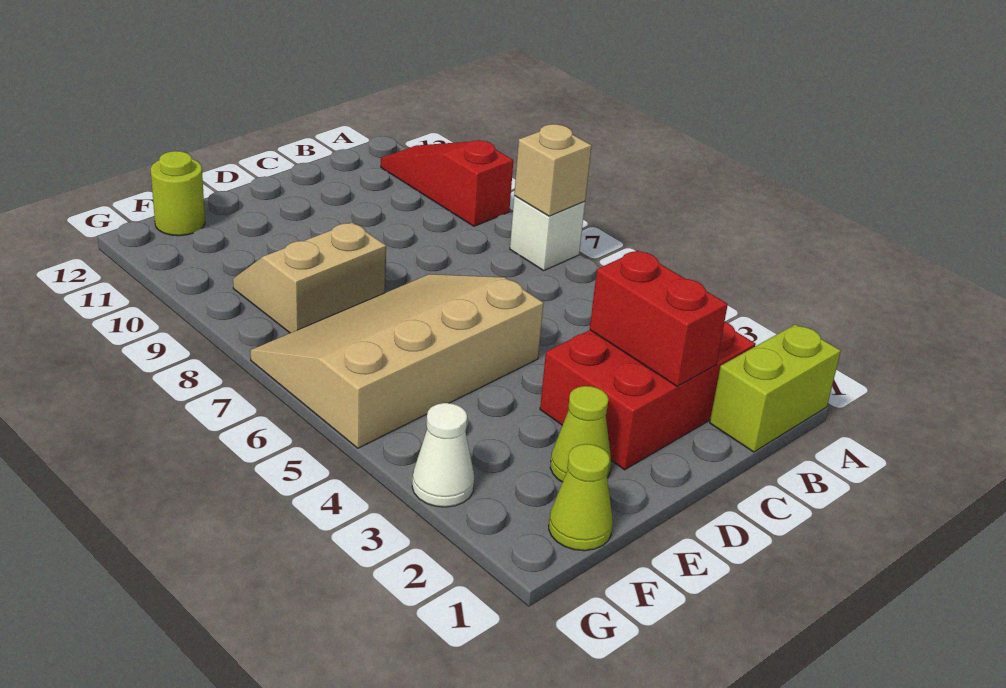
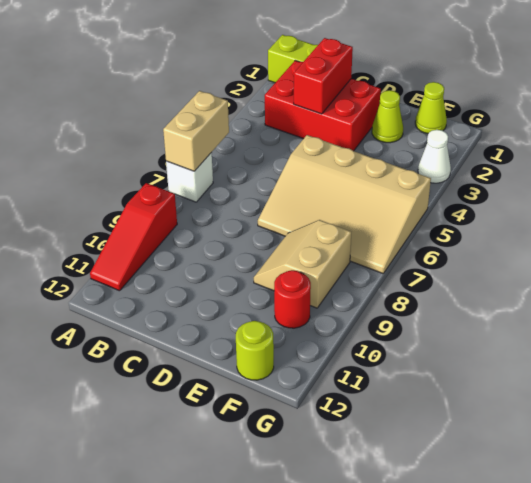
tan brick A7 level 2 -> tan brick A6:A7 level 2
tan slope E8:F9 level 1 top 8 -> tan slope E8:F9 level 1 top F
none -> red round brick F10 level 1

